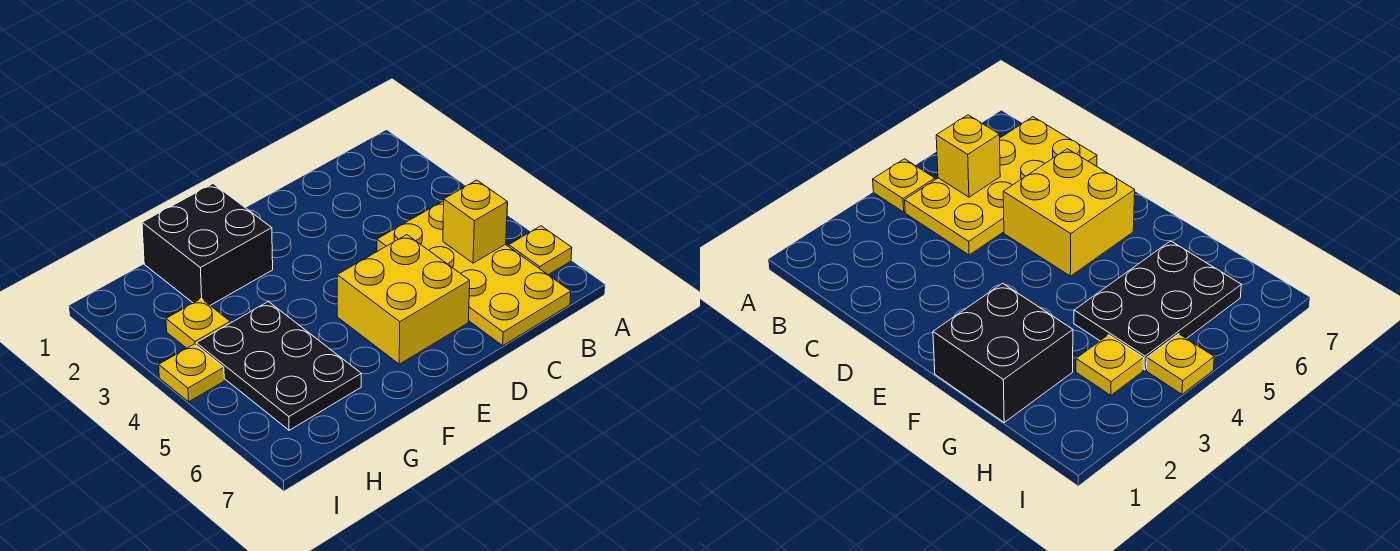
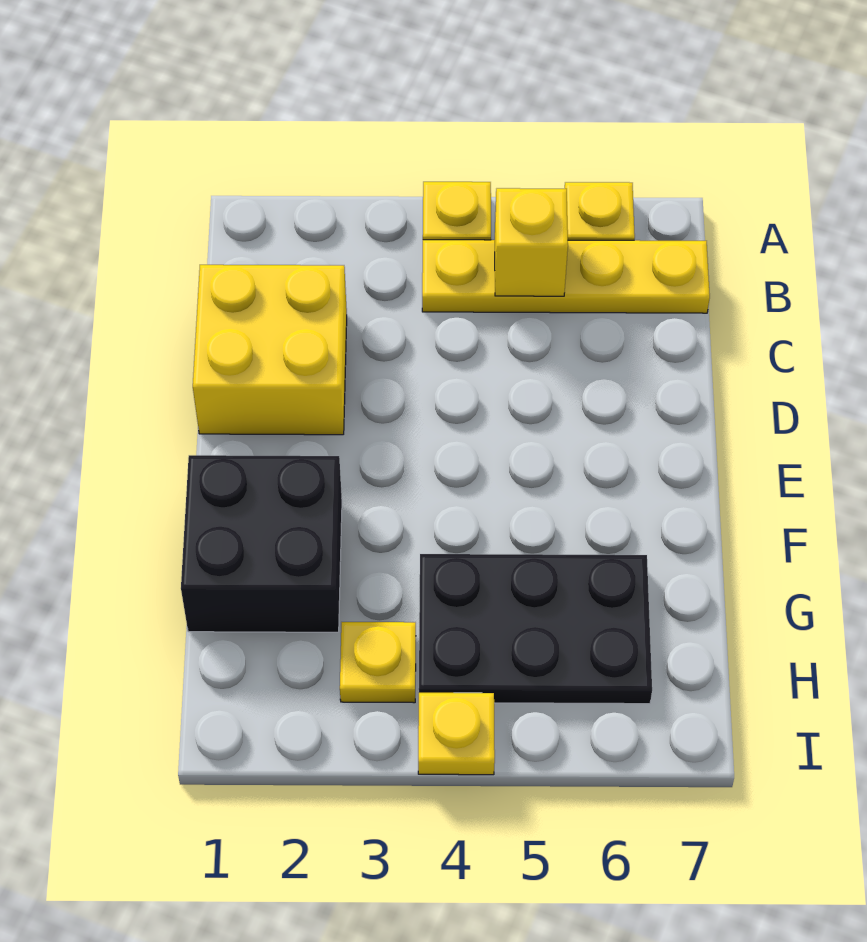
yellow plate B4:C7 level 1 -> yellow plate B4:B7 level 1
yellow brick D5:E6 level 1 -> yellow brick C1:D2 level 1

